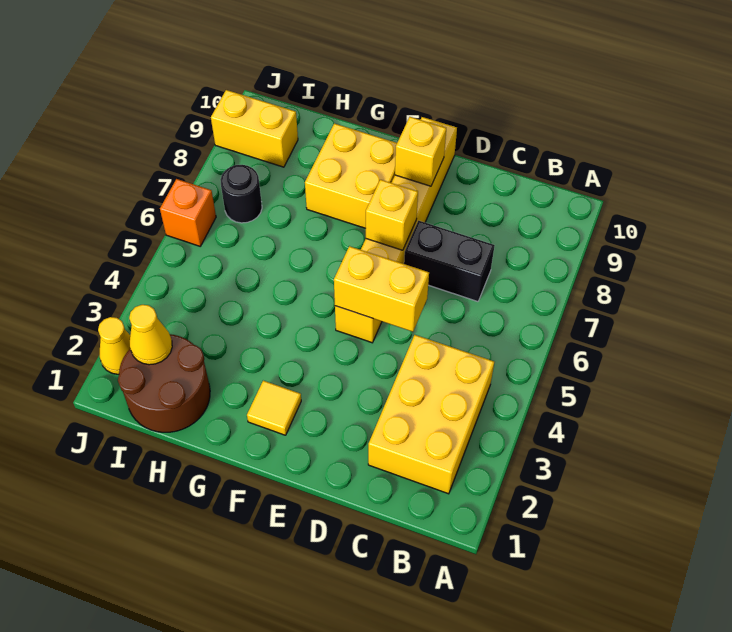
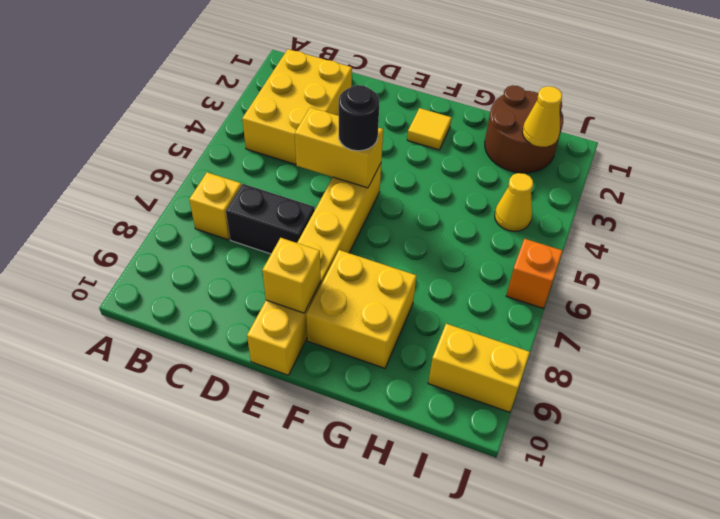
yellow brick E7 level 2 -> yellow brick B7 level 1
black round brick I7 level 1 -> black round brick E5 level 3
yellow cone J2 level 1 -> yellow cone I4 level 1

